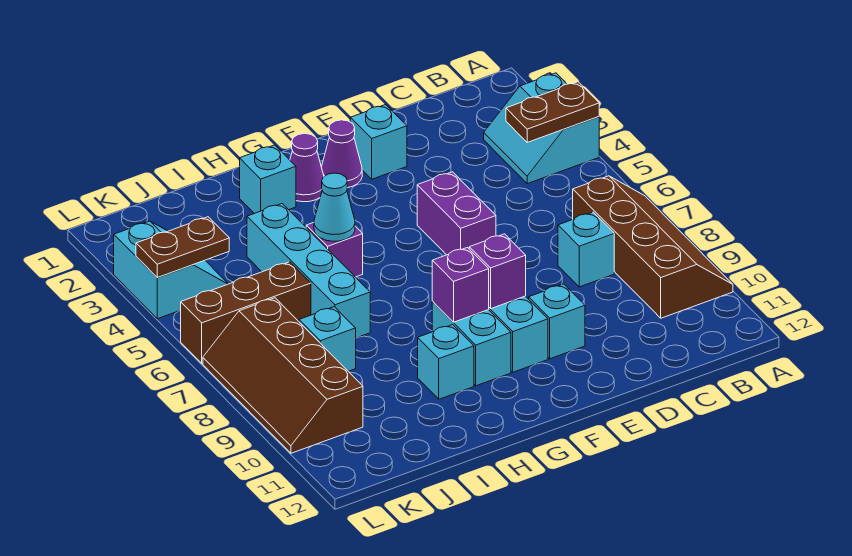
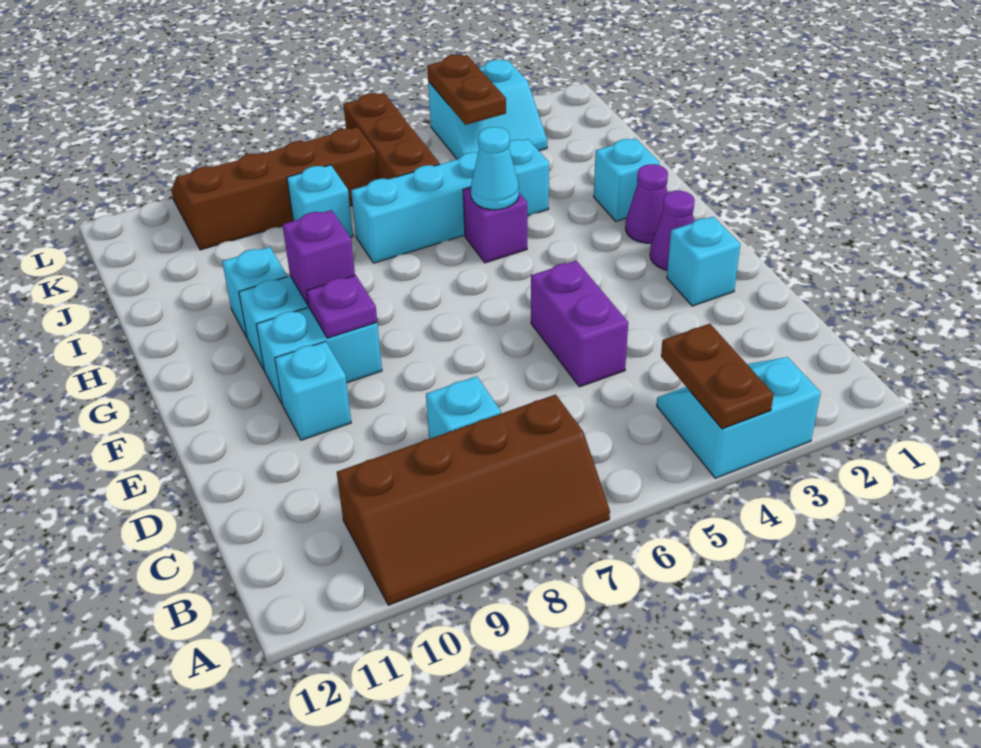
purple brick E5:E6 level 1 -> purple brick D5:E5 level 1
purple brick F9 level 2 -> purple plate F9 level 2

